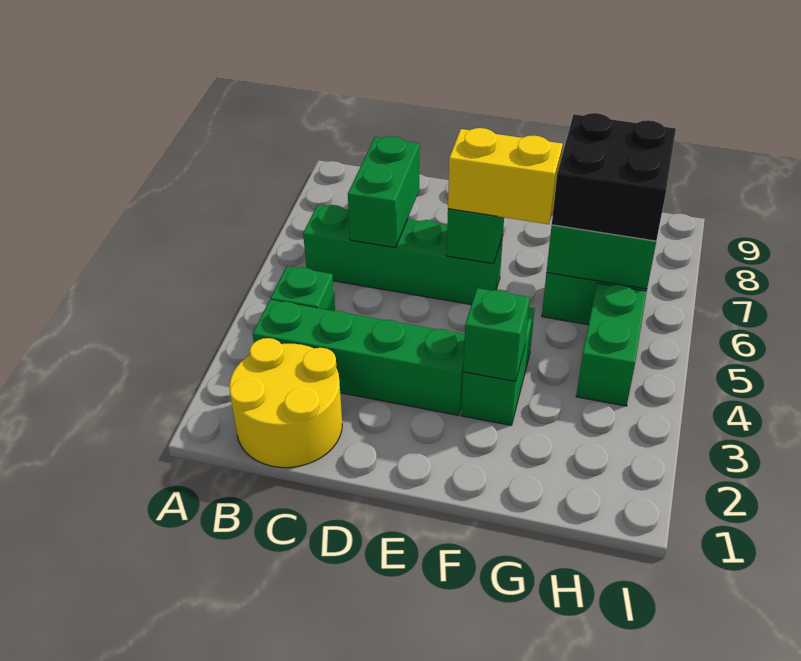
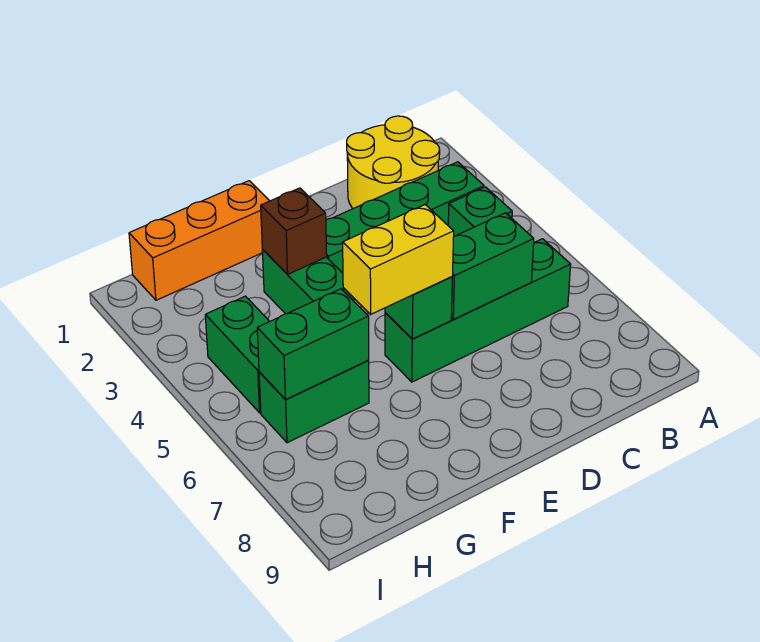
green brick C6:C7 level 2 -> green brick C6:D6 level 2
none -> orange brick F1:H1 level 1
green brick F3 level 2 -> brown brick F3 level 2
black brick G6:H7 level 3 -> none

